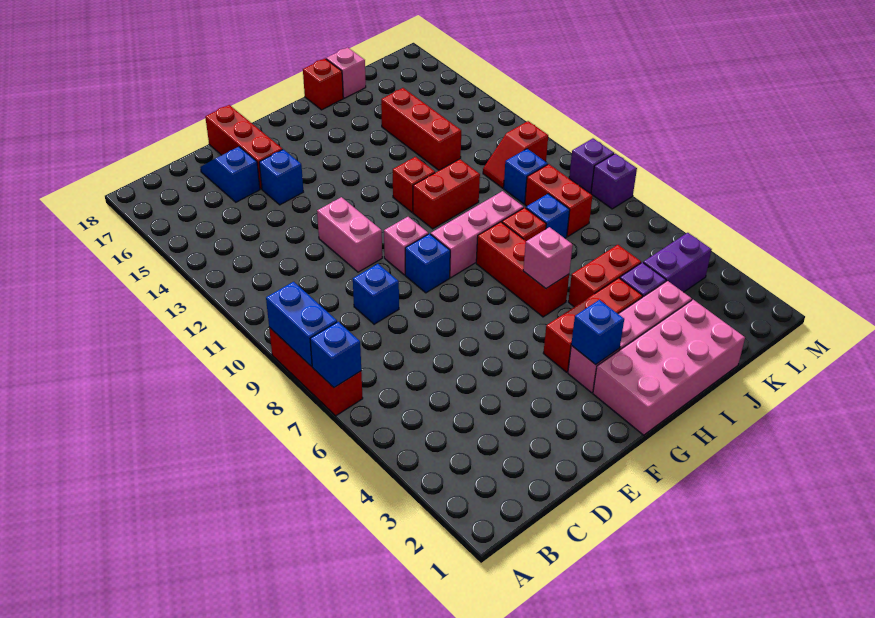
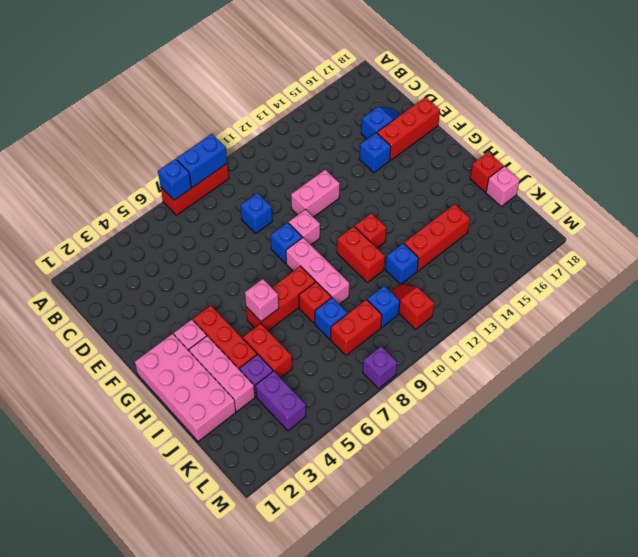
blue brick G3 level 2 -> blue brick J12 level 1
purple brick M9 level 1 -> none

